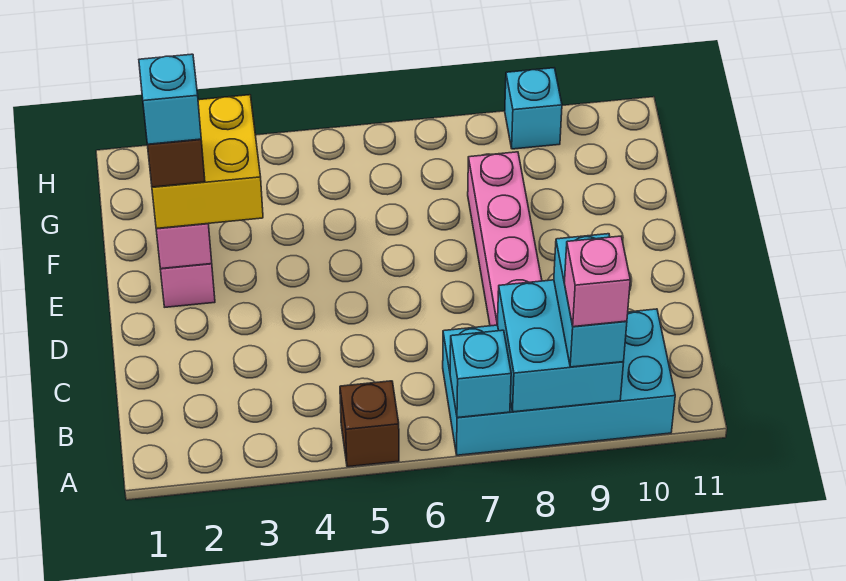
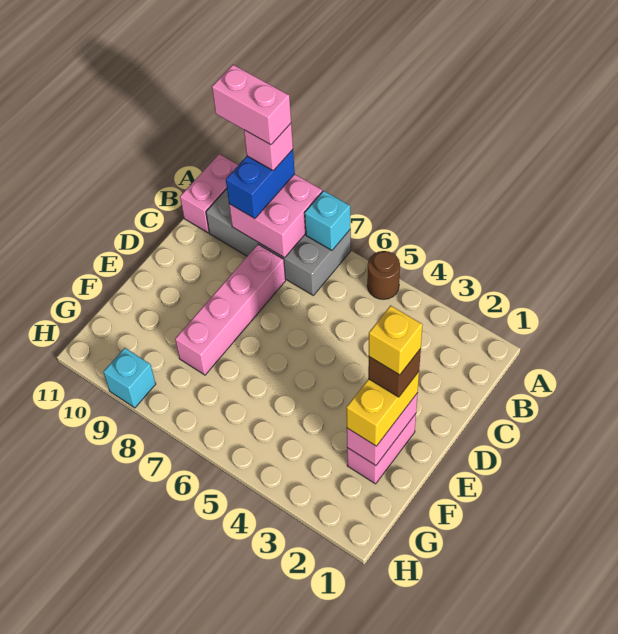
brown brick A5 level 1 -> brown round brick A5 level 1
cyan brick A7:B10 level 1 -> grey brick A7:B10 level 1
cyan brick A8:B9 level 2 -> pink brick A8:B9 level 2
cyan brick A9:B9 level 3 -> blue brick A9:B9 level 3
none -> pink brick A9:A10 level 5
none -> pink brick A11:B11 level 1
yellow brick E2:F3 level 3 -> yellow brick E2:F2 level 3
cyan brick E2 level 5 -> yellow brick E2 level 5

